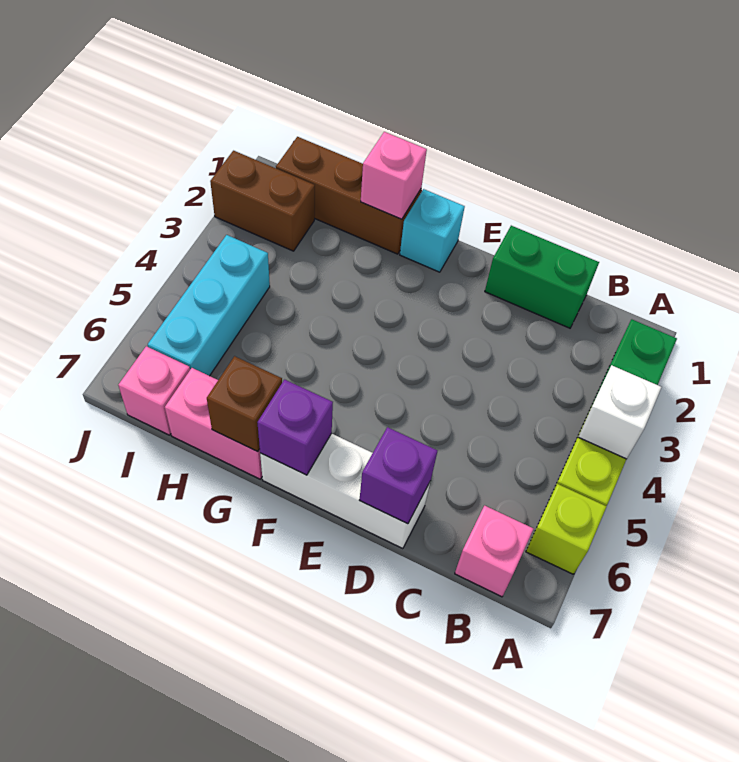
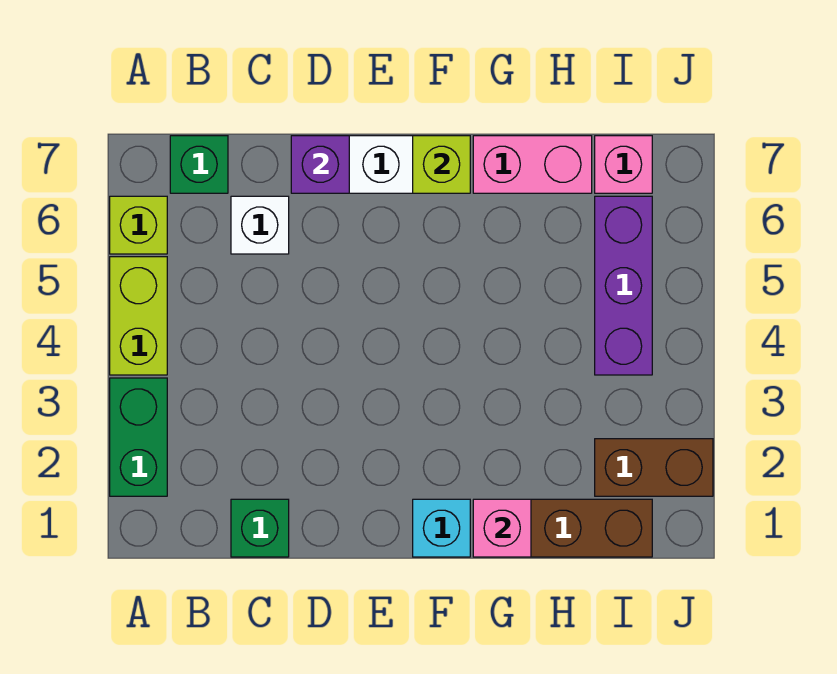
white brick A4 level 2 -> white brick C6 level 1
pink brick B7 level 1 -> green brick B7 level 1
green brick C1:D1 level 1 -> green brick C1 level 1
purple brick F7 level 2 -> lime brick F7 level 2
brown brick G7 level 2 -> none
cyan brick I4:I6 level 1 -> purple brick I4:I6 level 1

